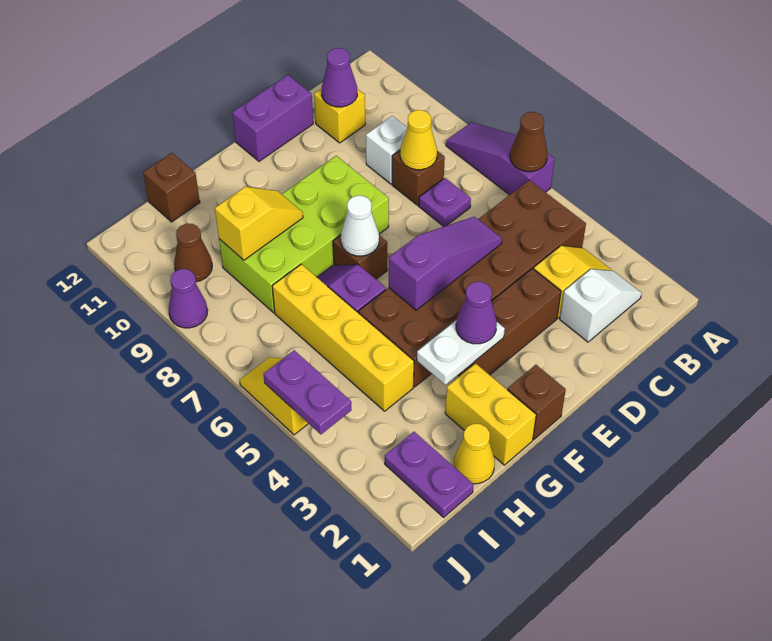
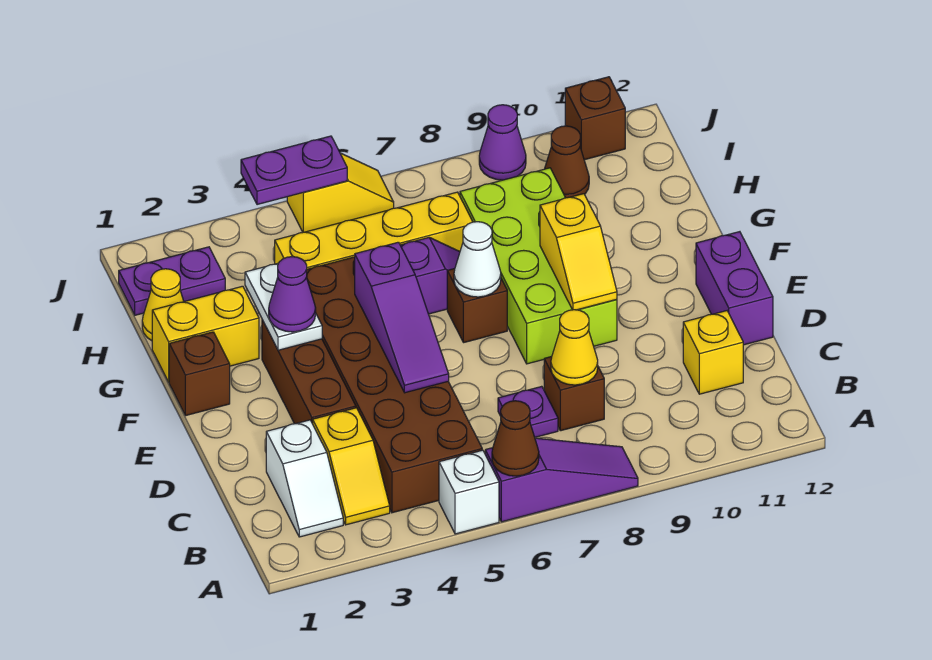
white brick C9 level 1 -> white brick A5 level 1
purple cone C11 level 2 -> none
yellow slope G9:H9 level 2 top H -> yellow slope E9:F9 level 2 top F
brown brick H12 level 1 -> brown brick J11 level 1

